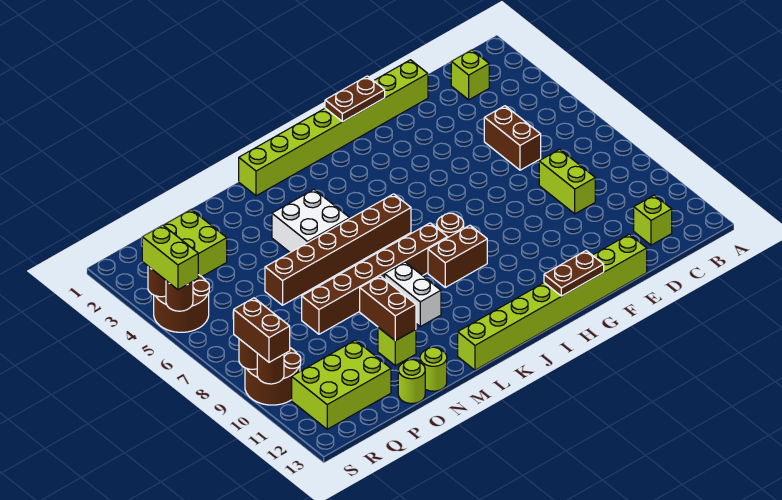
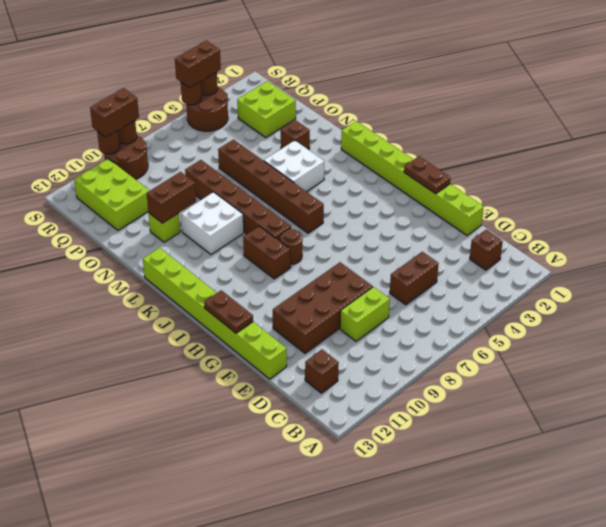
lime brick C2 level 1 -> brown brick C2 level 1
lime brick C12 level 1 -> brown brick C12 level 1
none -> brown brick E8:F11 level 1
white brick L9:L10 level 1 -> white brick L9:M10 level 1
none -> brown brick N3 level 1
lime round brick N13 level 1 -> none
lime round brick O13 level 1 -> none
lime brick S4:S5 level 3 -> brown brick S4:S5 level 3

